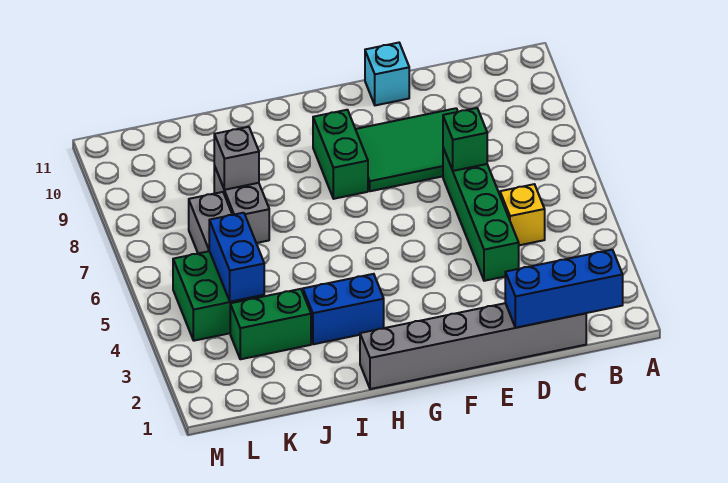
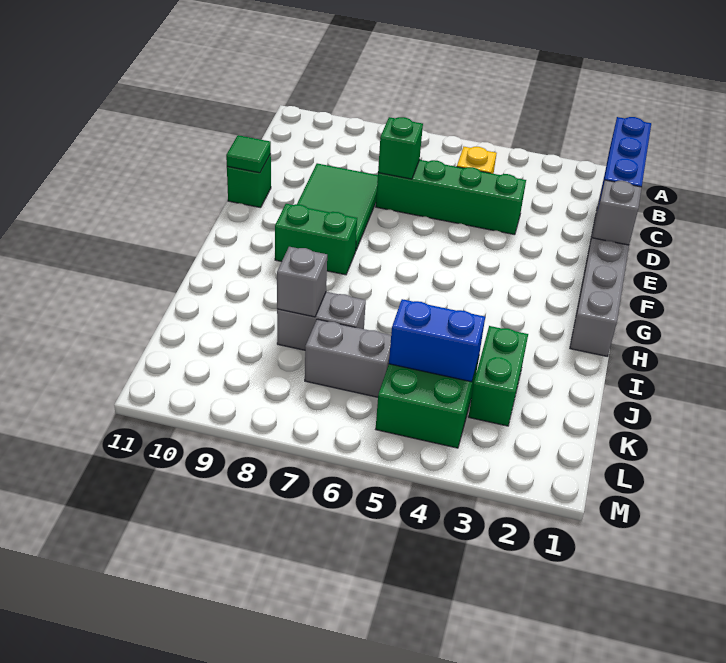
none -> grey brick E1 level 2
cyan brick E11 level 1 -> green brick E11 level 1
none -> green tile E11 level 2
blue brick H3:I3 level 1 -> none

